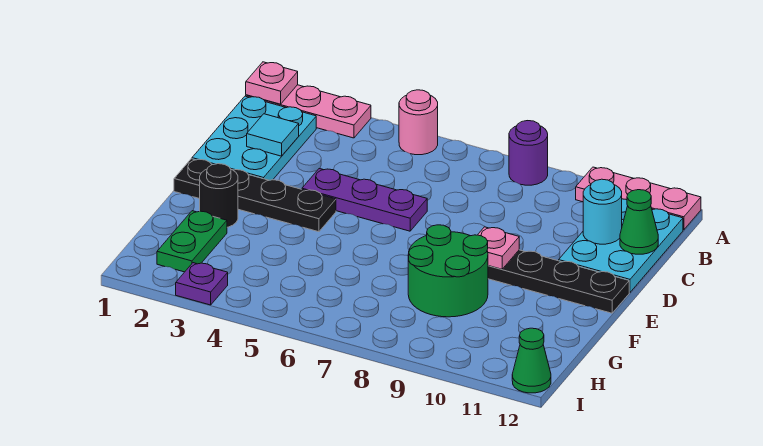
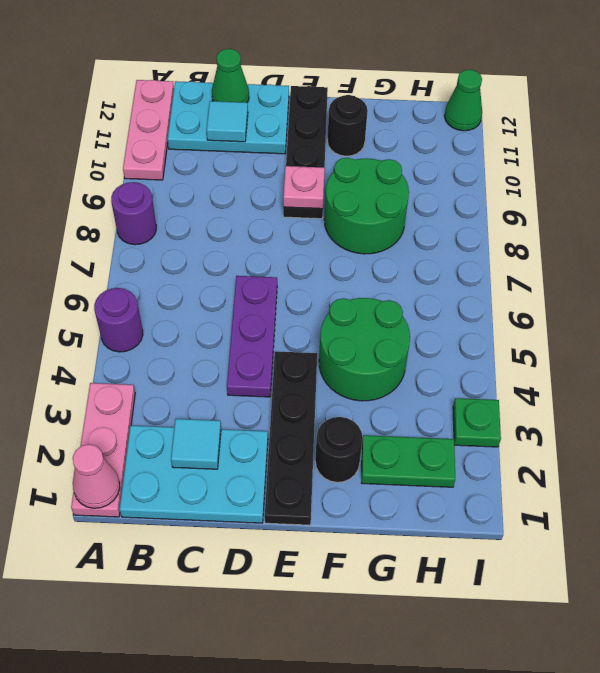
pink plate A1 level 2 -> pink cone A1 level 2
pink round brick A5 level 1 -> purple round brick A5 level 1
cyan round brick C11 level 2 -> cyan tile C11 level 2
none -> green round brick F4:G5 level 1
none -> black round brick F11 level 1
purple plate I3 level 1 -> green plate I3 level 1

